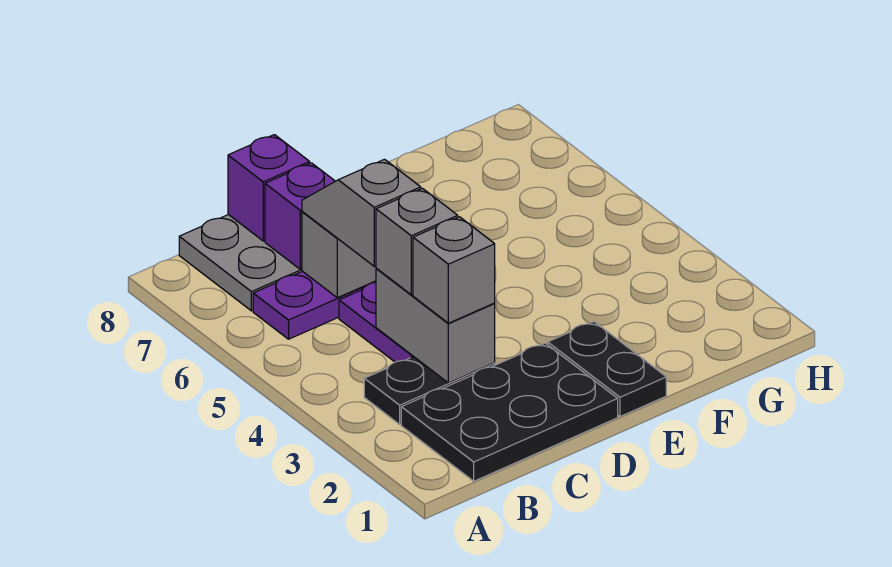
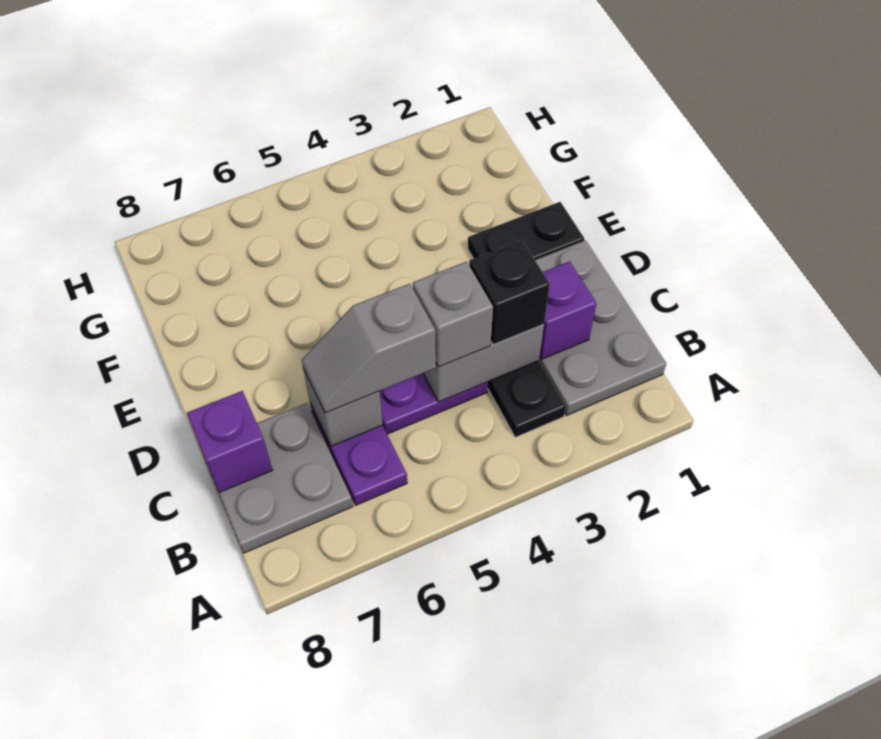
black plate B1:D2 level 1 -> grey plate B1:D2 level 1
grey brick C3 level 3 -> black brick C3 level 3
purple brick C7 level 2 -> purple brick C2 level 2

